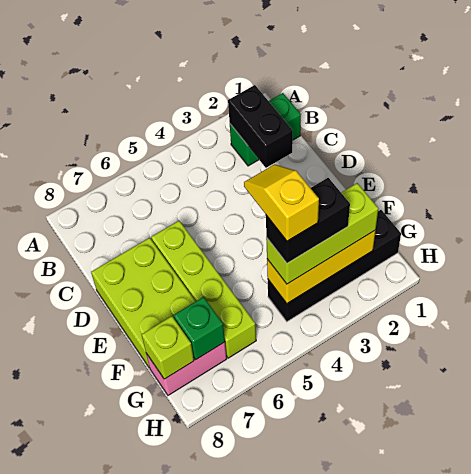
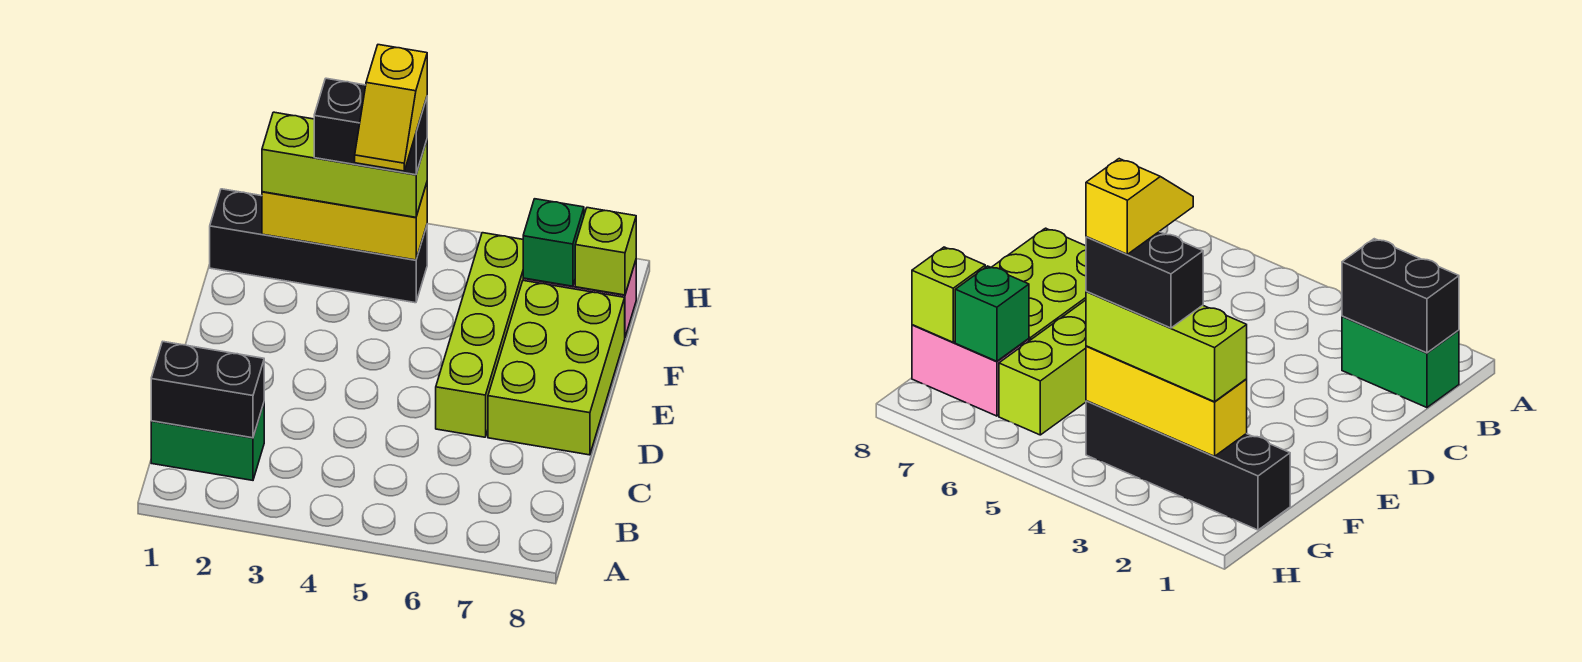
black brick B2:C2 level 2 -> black brick B1:B2 level 2

